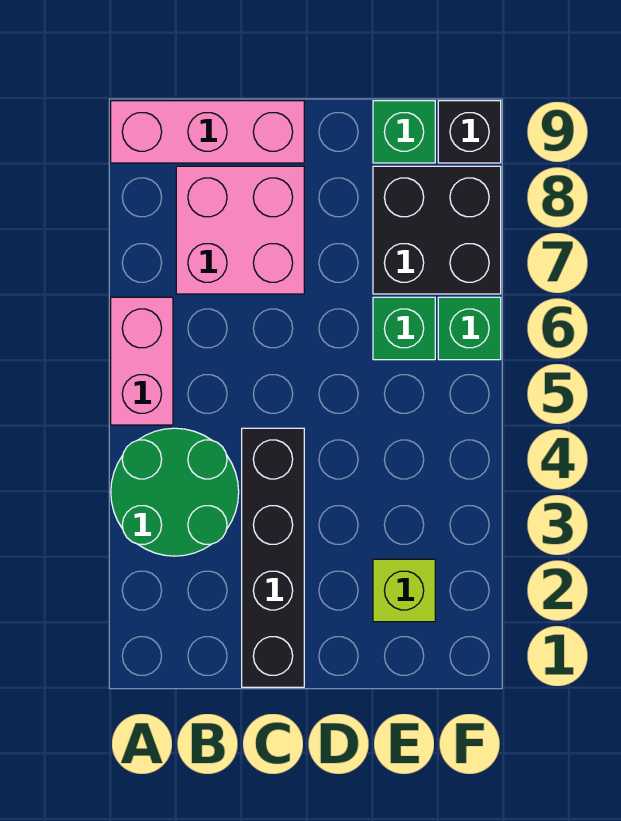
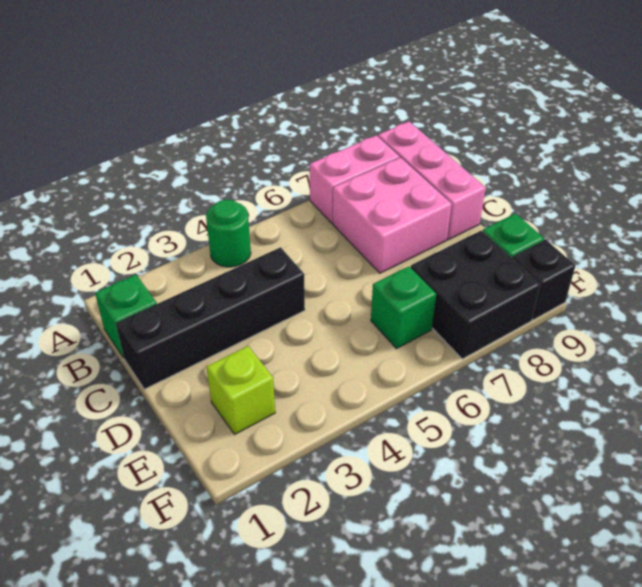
green round brick A3:B4 level 1 -> green round brick A4 level 1
pink brick A5:A6 level 1 -> pink brick A7:A8 level 1
green brick F6 level 1 -> green brick B1 level 1

